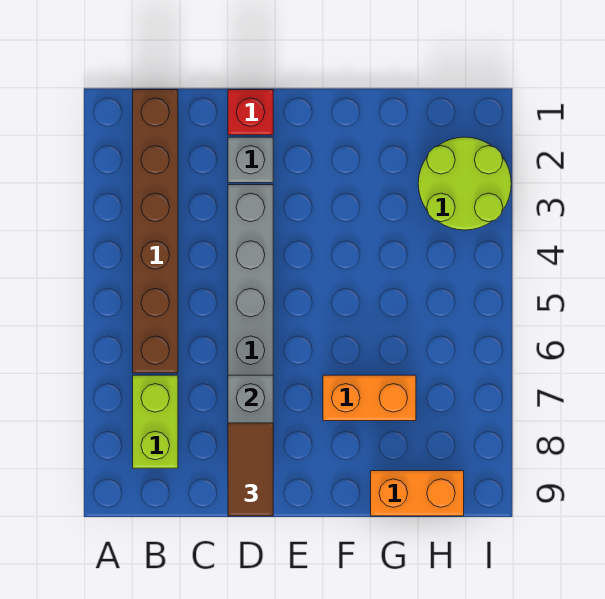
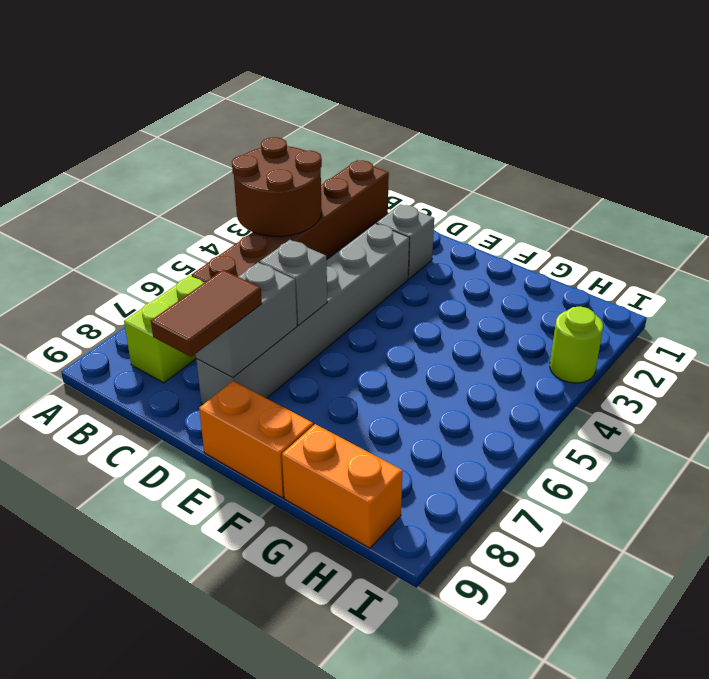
none -> brown round brick A3:B4 level 2
red brick D1 level 1 -> none
none -> grey brick D6 level 2
orange brick F7:G7 level 1 -> orange brick E9:F9 level 1
lime round brick H2:I3 level 1 -> lime round brick I3 level 1

